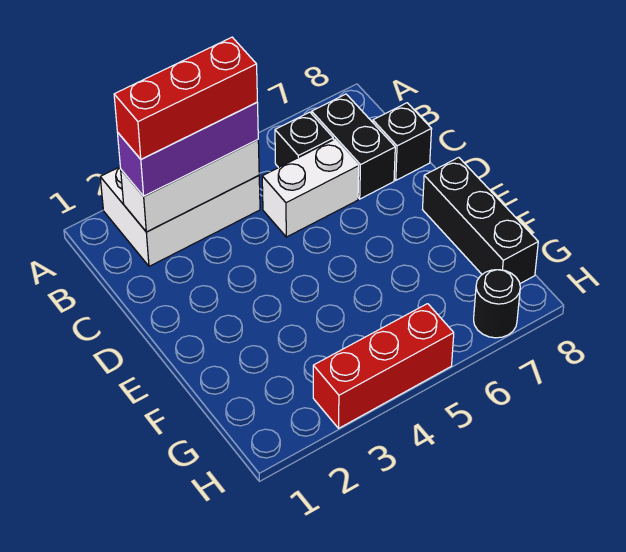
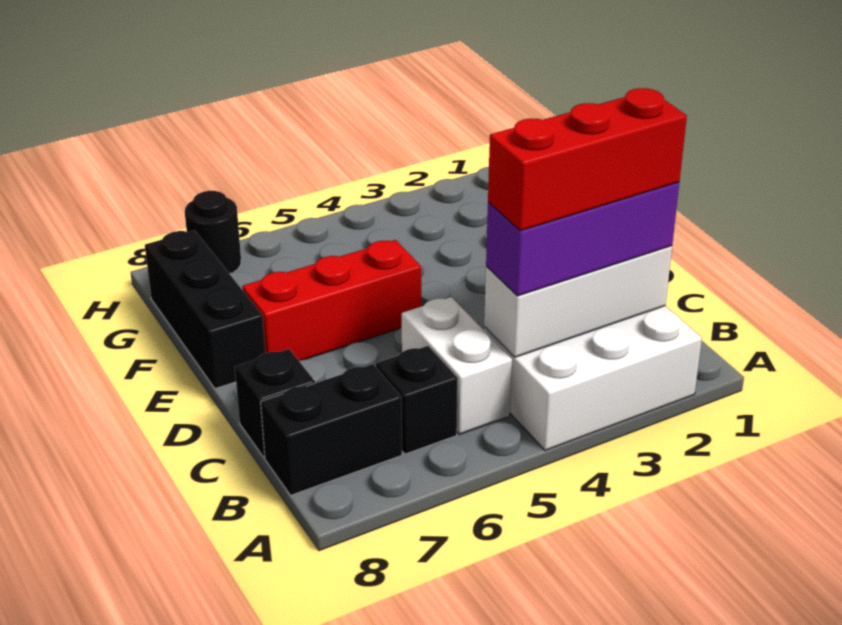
black brick B7:C7 level 1 -> black brick B7:B8 level 1
white brick C5:C6 level 1 -> white brick B5:C5 level 1
red brick H3:H5 level 1 -> red brick E5:E7 level 1

